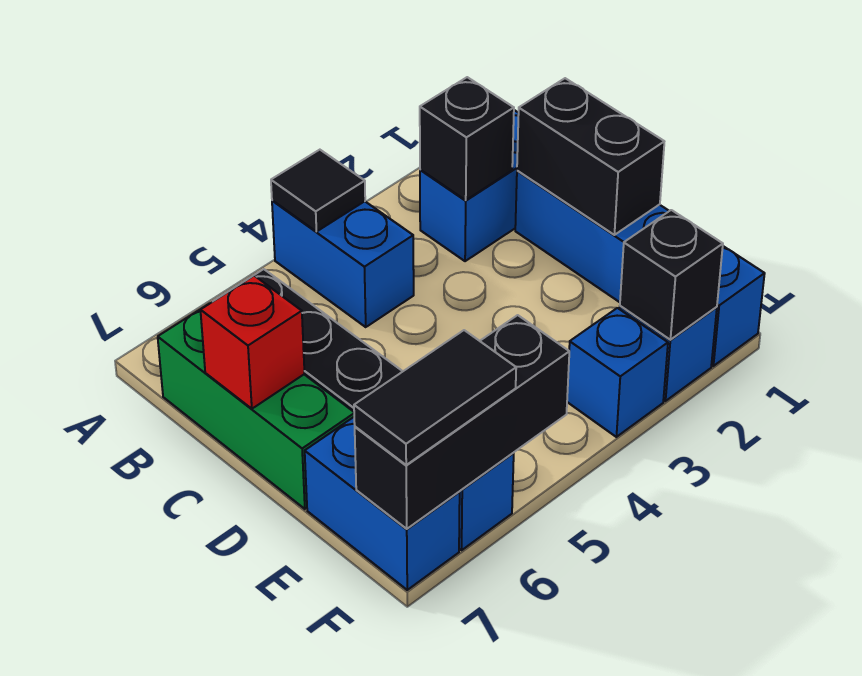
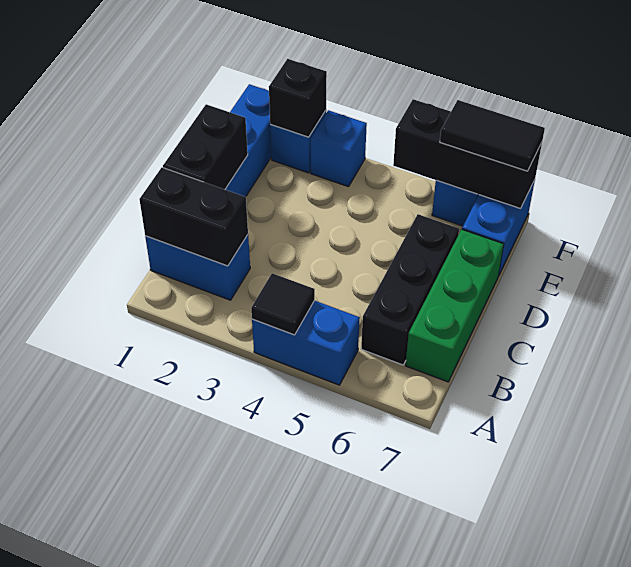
blue brick A4:B4 level 1 -> blue brick A4:A5 level 1
black brick B2 level 2 -> black brick B1:B2 level 2
red brick C7 level 2 -> none

